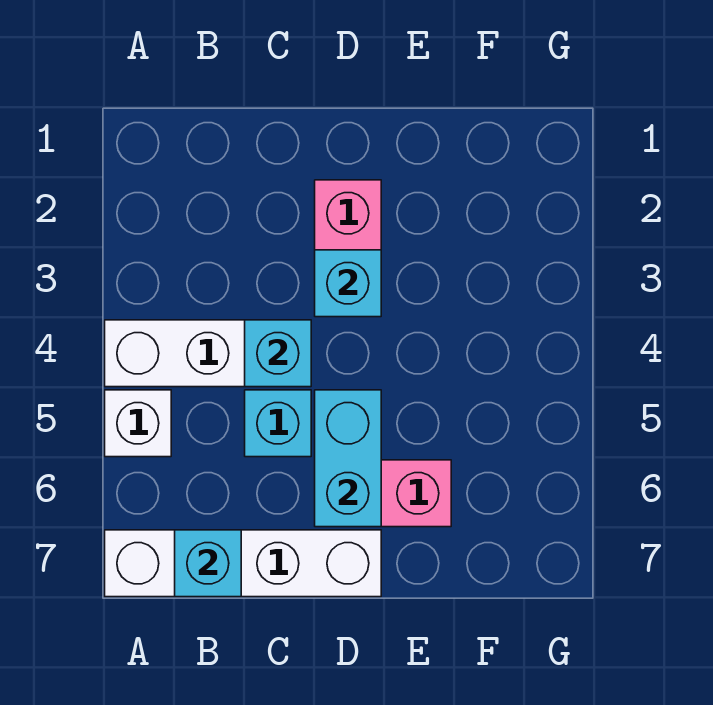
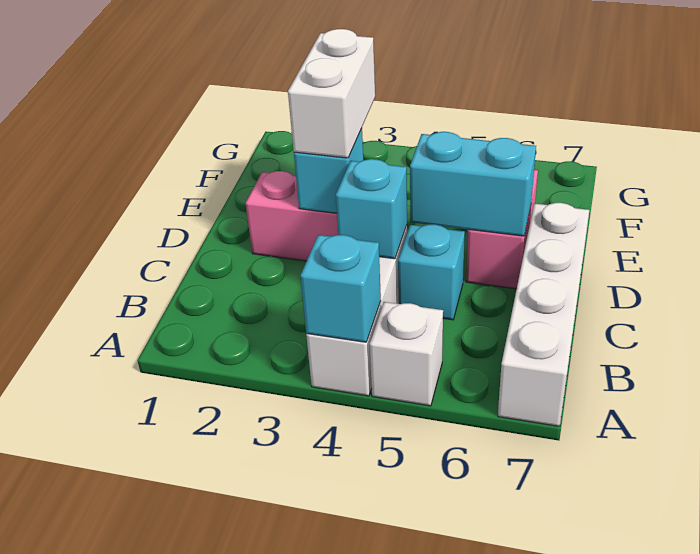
cyan brick B7 level 2 -> cyan brick A4 level 2
none -> white brick D3:E3 level 3

